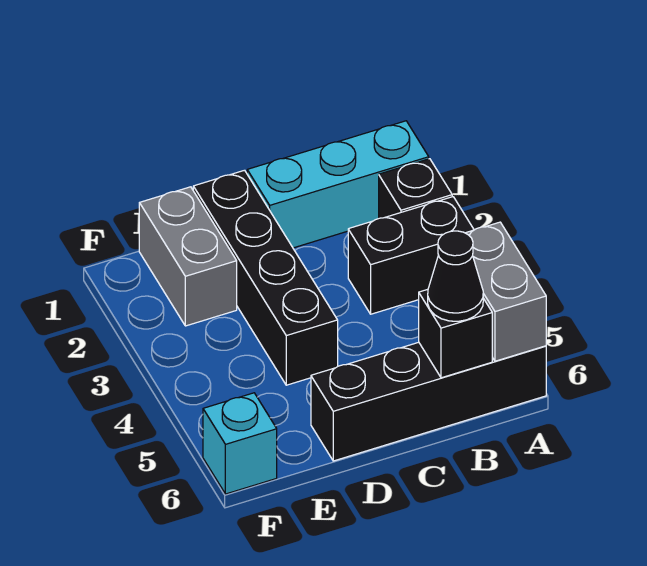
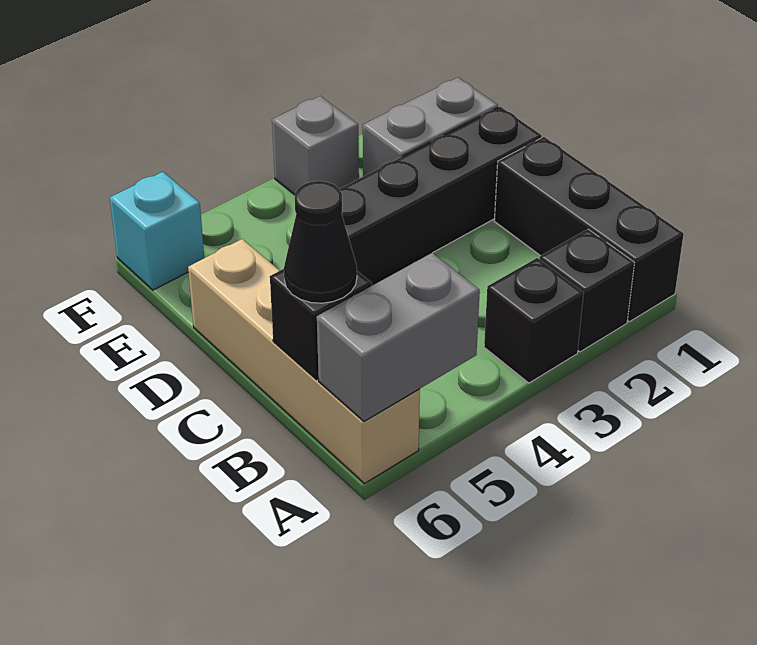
cyan brick A1:C1 level 1 -> black brick A1:C1 level 1
black brick A3:B3 level 1 -> black brick A3 level 1
black brick A6:D6 level 1 -> tan brick A6:D6 level 1
none -> grey brick F3 level 1

